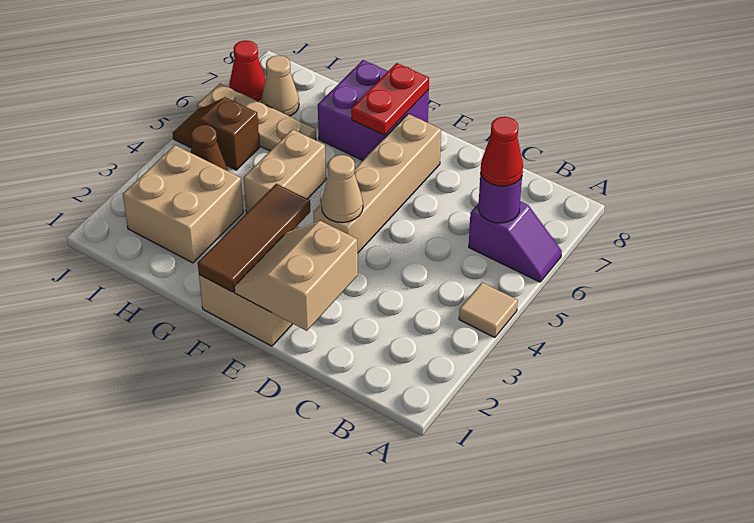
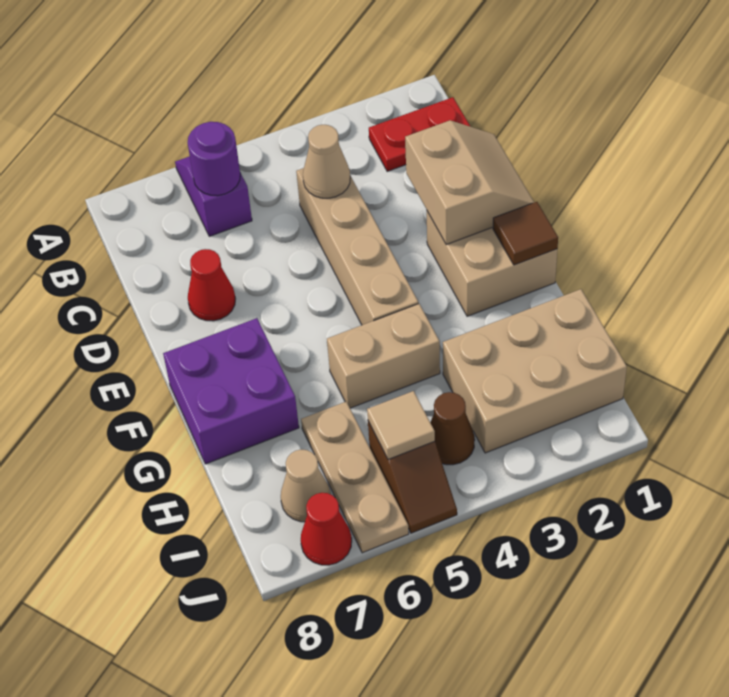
tan tile A4 level 1 -> tan tile I5 level 2
red cone B6 level 3 -> red cone D7 level 1
tan slope D1:E2 level 2 top D -> tan slope D1:E2 level 2 top 2
tan brick E4:E7 level 1 -> tan brick C4:F4 level 1
tan cone E4 level 2 -> tan cone C4 level 2
brown tile F1:F3 level 2 -> brown tile F1 level 2
red plate F7:F8 level 2 -> red plate B1:B2 level 1
tan brick H2:I3 level 1 -> tan brick H1:I3 level 1

